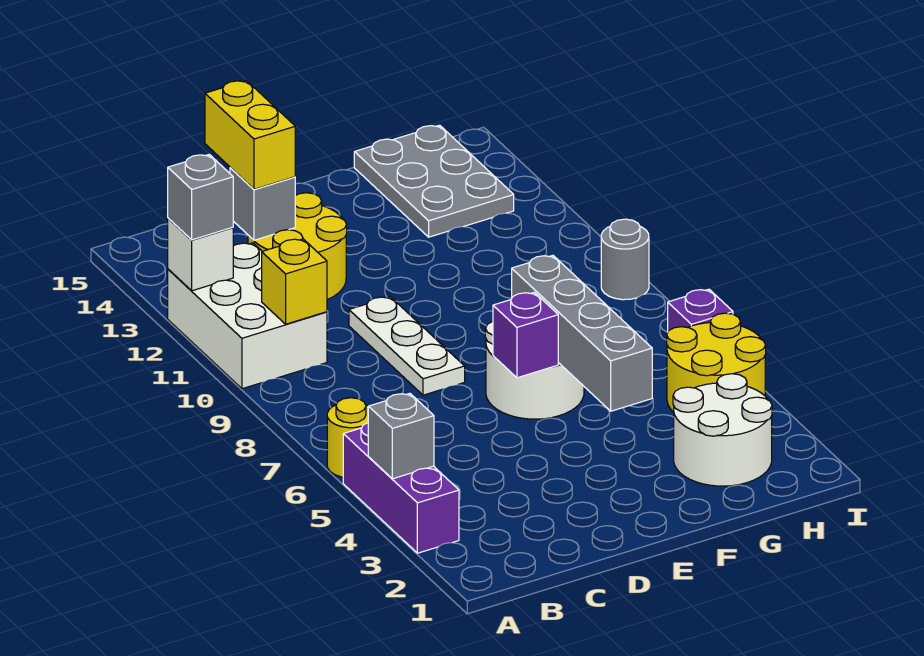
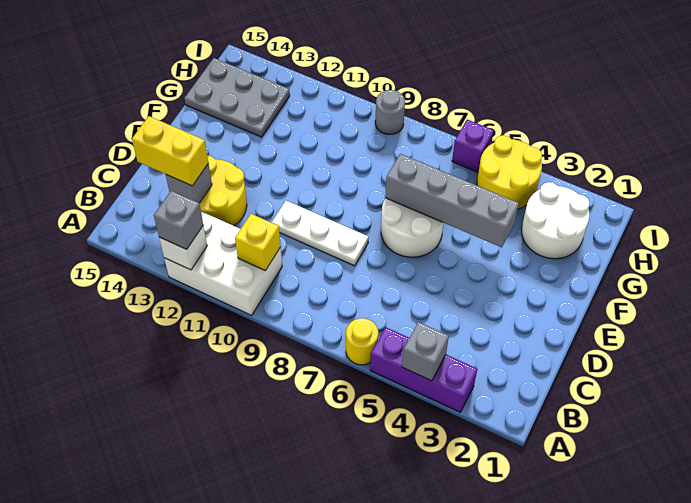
purple brick E6 level 2 -> none

